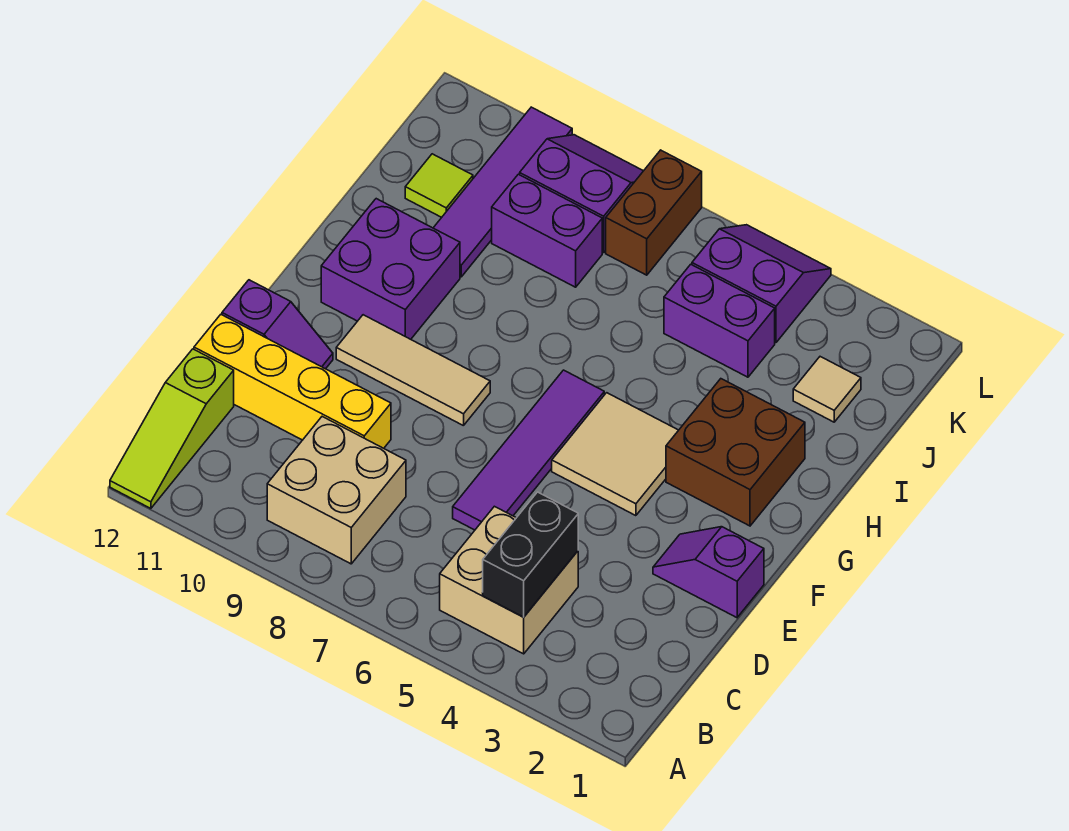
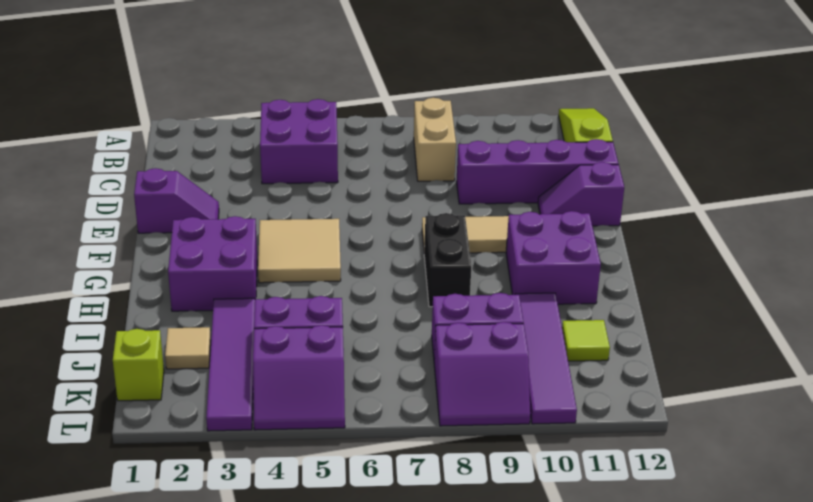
tan brick B4:C5 level 1 -> purple brick B4:C5 level 1
black brick B4:C4 level 2 -> black brick G8:H8 level 1
tan brick B8:C9 level 1 -> tan brick B8:C8 level 1
purple tile D6:G6 level 1 -> purple tile I3:L3 level 1
yellow brick D9:D12 level 1 -> purple brick D9:D12 level 1
brown brick G2:H3 level 1 -> purple brick G2:H3 level 1
none -> lime brick K1 level 1
brown brick K7:L7 level 1 -> none

